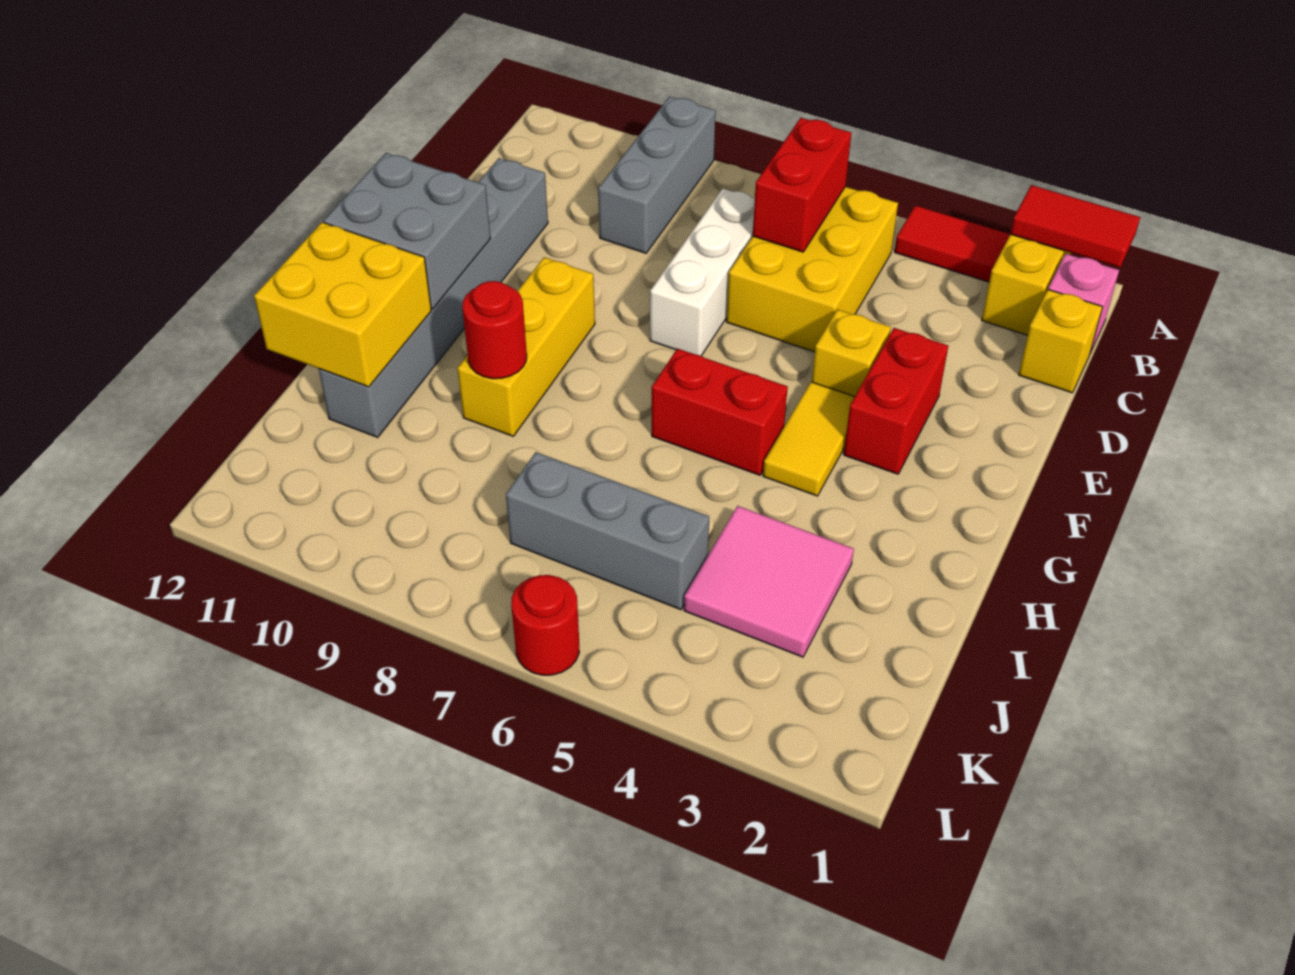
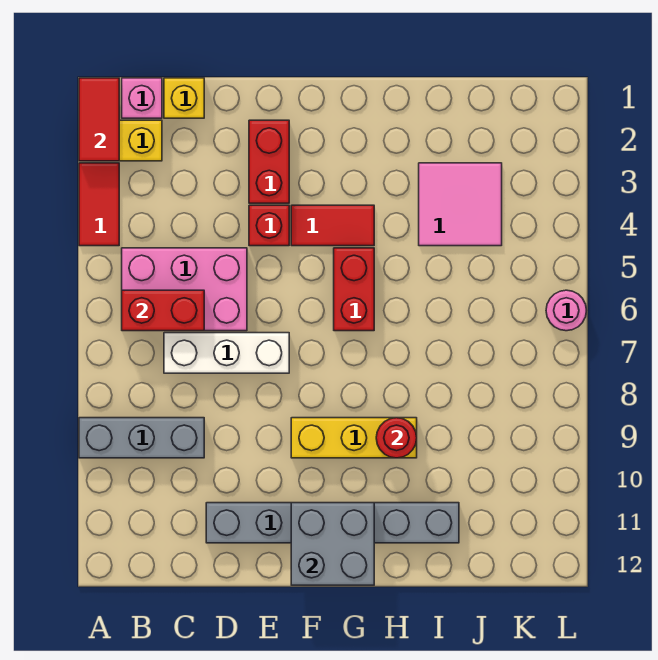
yellow brick B5:D6 level 1 -> pink brick B5:D6 level 1
red brick E3:F3 level 1 -> red brick E2:E3 level 1
yellow brick E4 level 1 -> red brick E4 level 1
yellow tile F4:G4 level 1 -> red tile F4:G4 level 1
yellow brick H11:I12 level 2 -> none
grey brick J5:J7 level 1 -> none
red round brick L6 level 1 -> pink round brick L6 level 1

